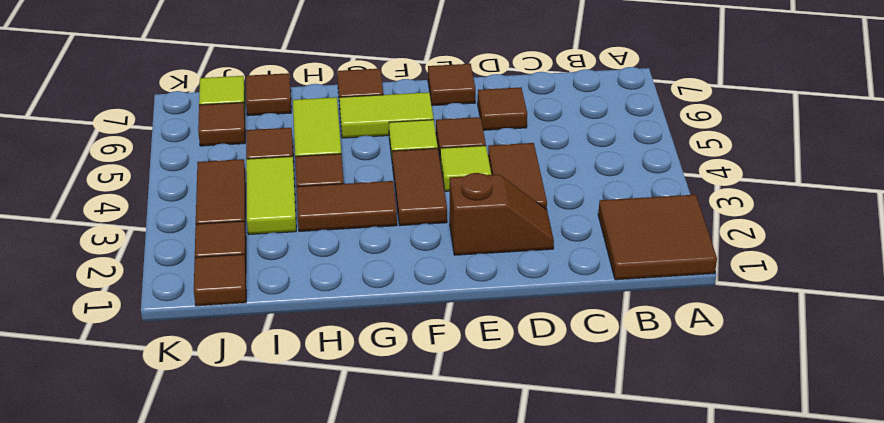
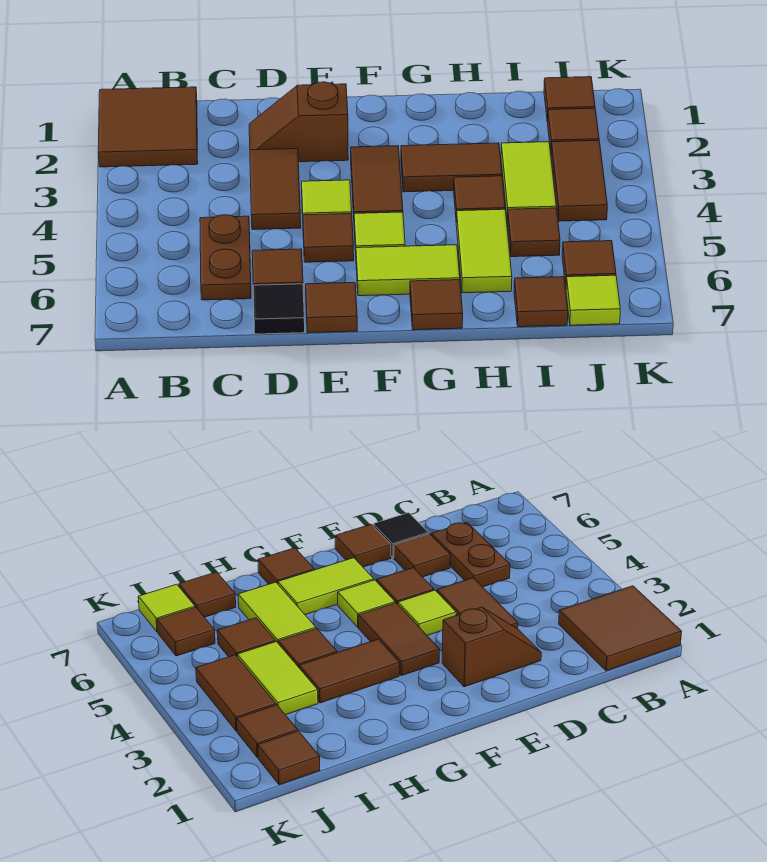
none -> brown plate C5:C6 level 1
none -> black tile D7 level 1

